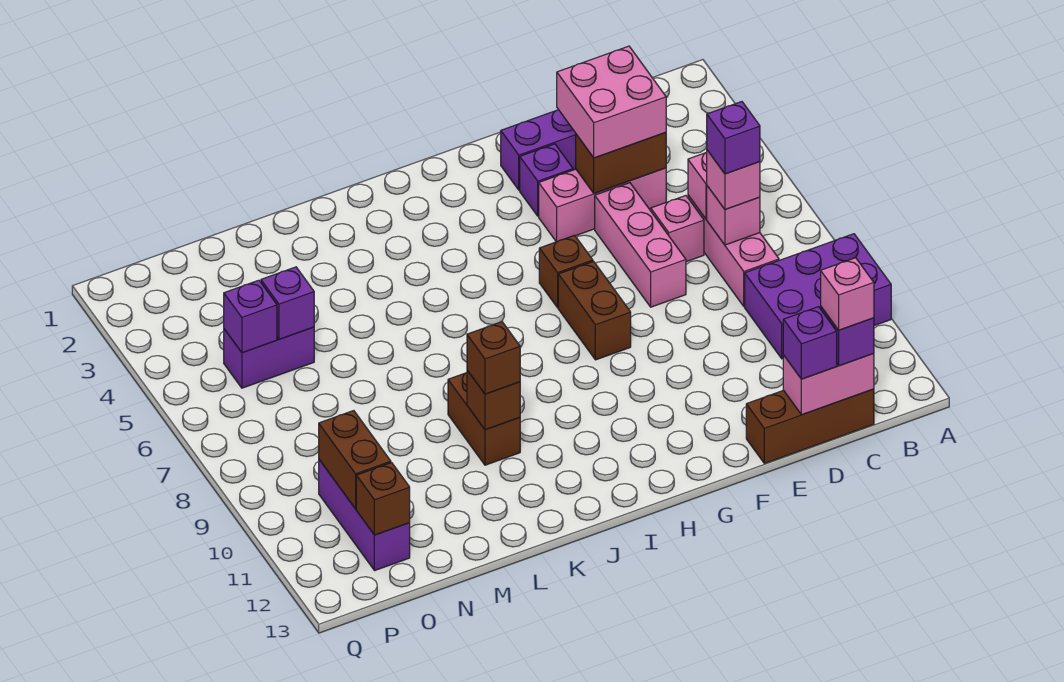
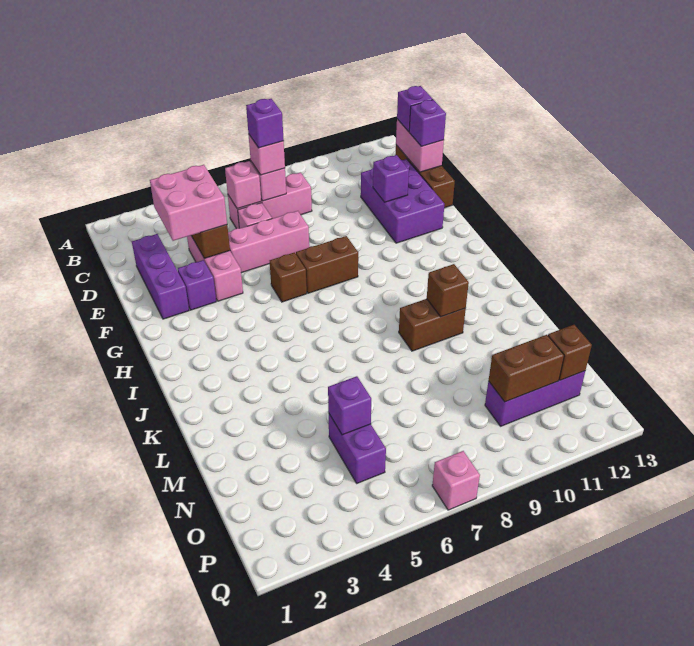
purple brick A9:C10 level 1 -> purple brick D11:F12 level 1
pink brick C13 level 4 -> pink brick Q7 level 1
brown brick K10 level 3 -> none
purple brick O5 level 2 -> purple brick E11 level 2

